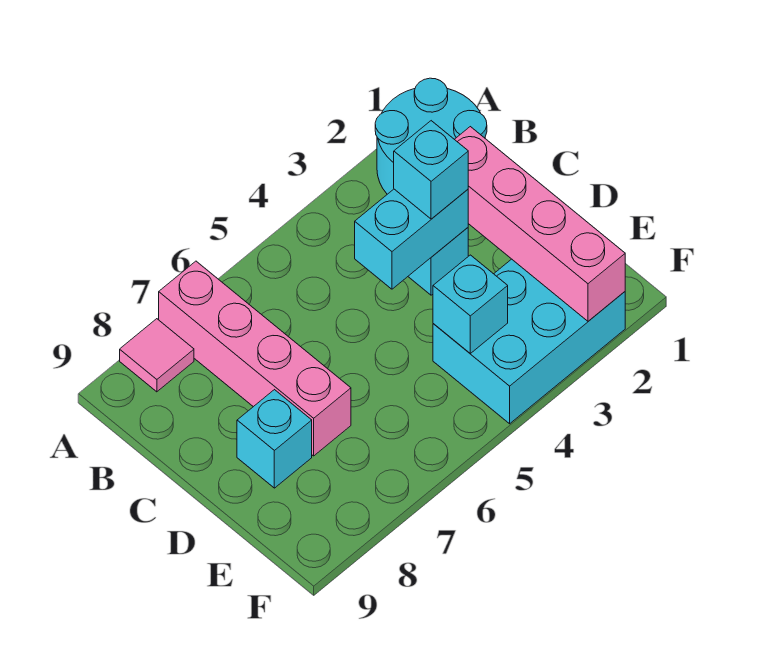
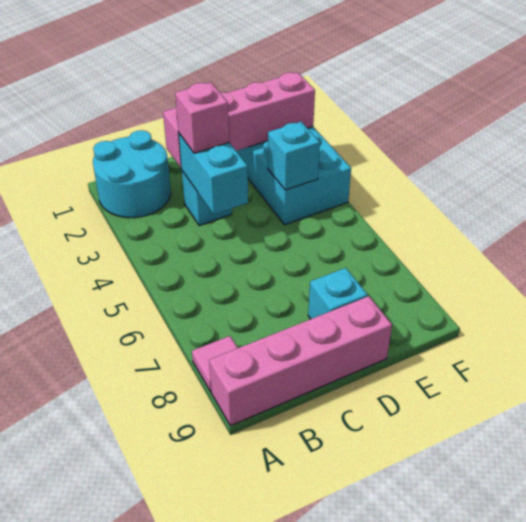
pink brick A7:D7 level 1 -> pink brick A9:D9 level 1
cyan brick C3 level 3 -> pink brick C3 level 3

